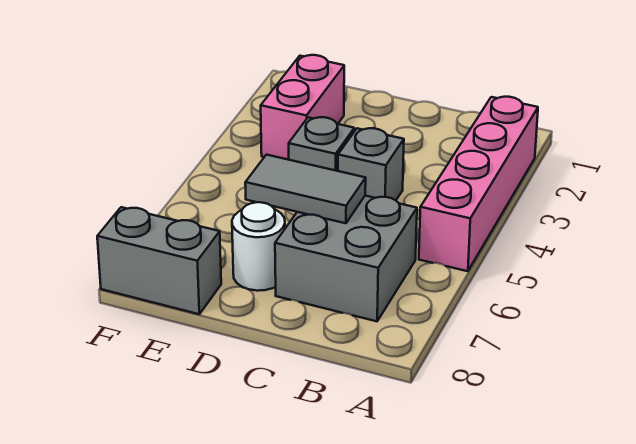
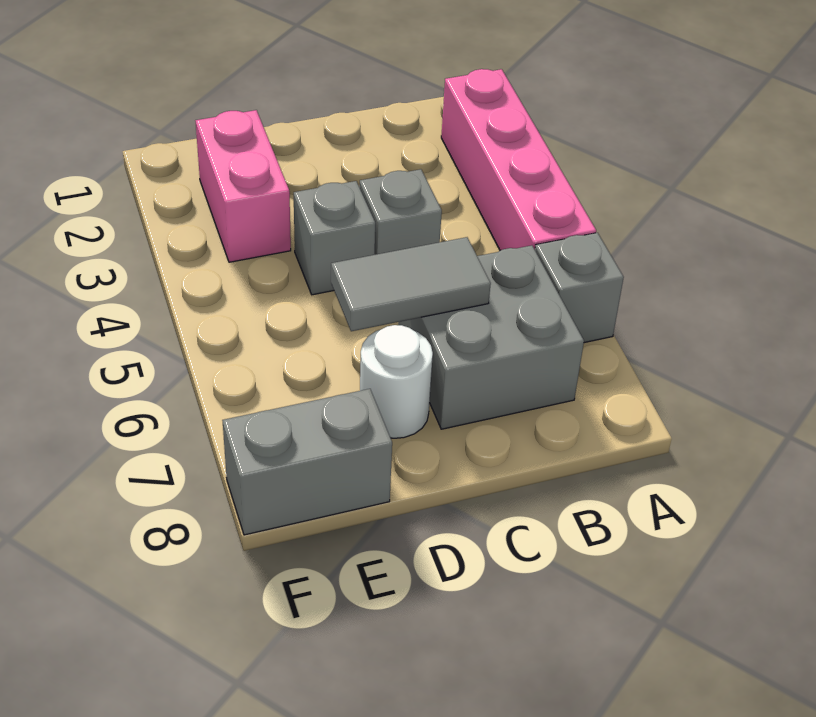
none -> grey brick A6 level 1

